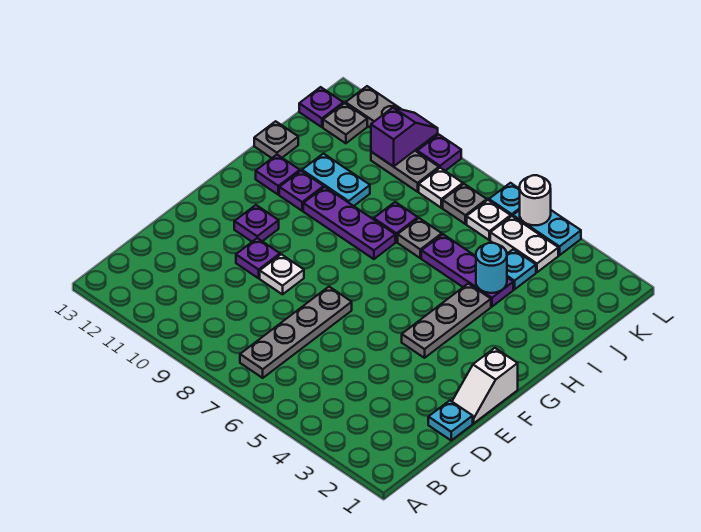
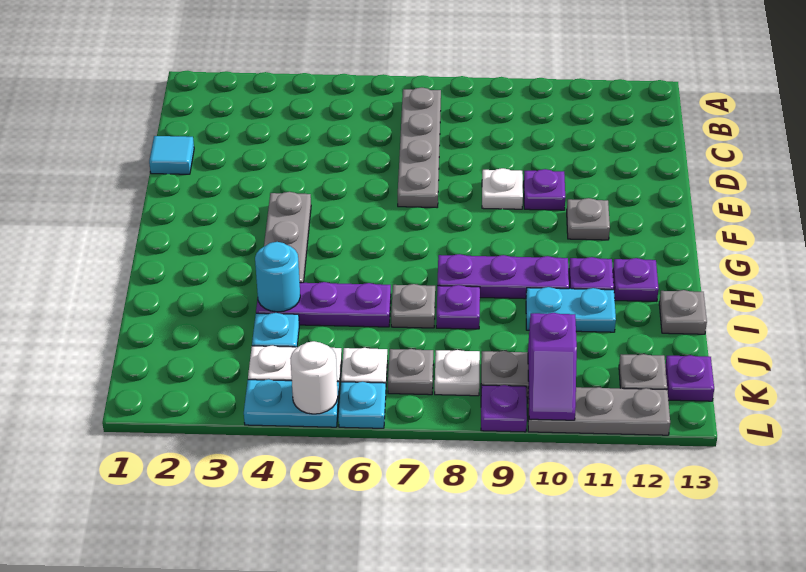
cyan plate D1 level 1 -> cyan tile D1 level 1
white slope E1:F1 level 1 top F -> none
purple plate F11 level 1 -> grey plate F11 level 1

